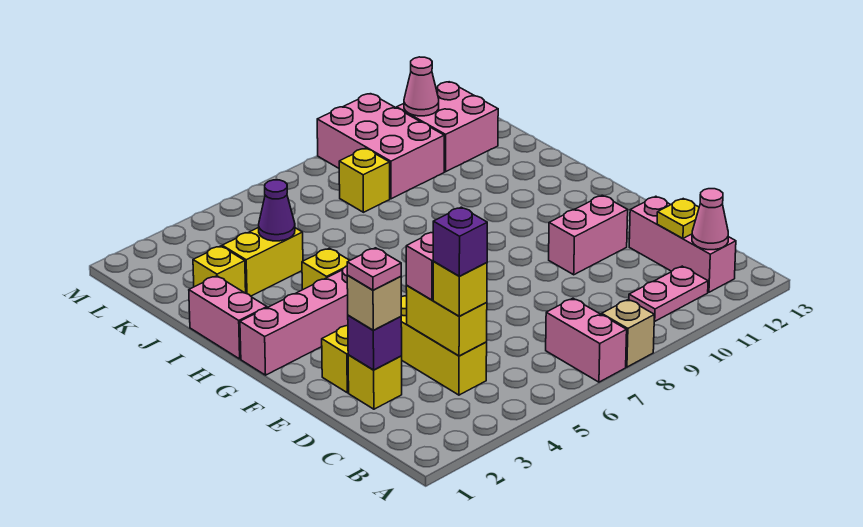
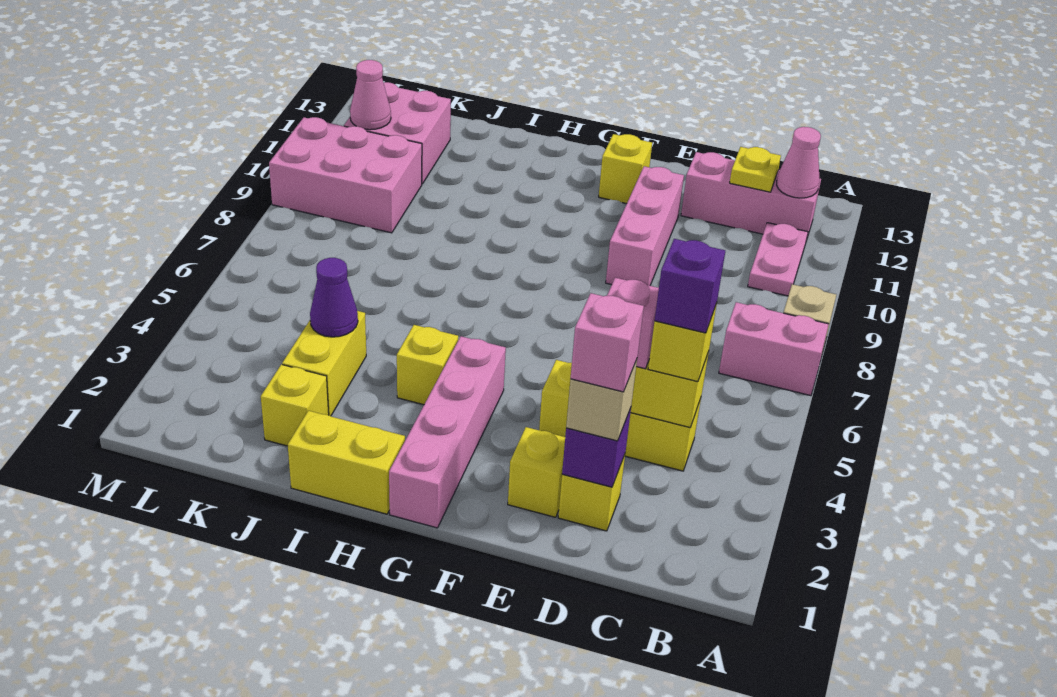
pink plate D2 level 4 -> pink brick D2 level 4
pink brick E10:E11 level 1 -> pink brick E9:E11 level 1
pink brick H1:I1 level 1 -> yellow brick H1:I1 level 1
yellow brick K8 level 1 -> yellow brick F12 level 1

